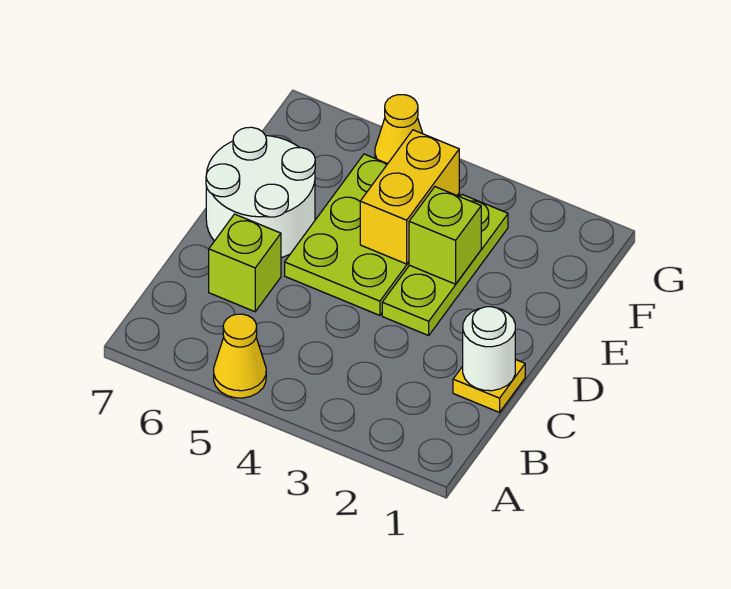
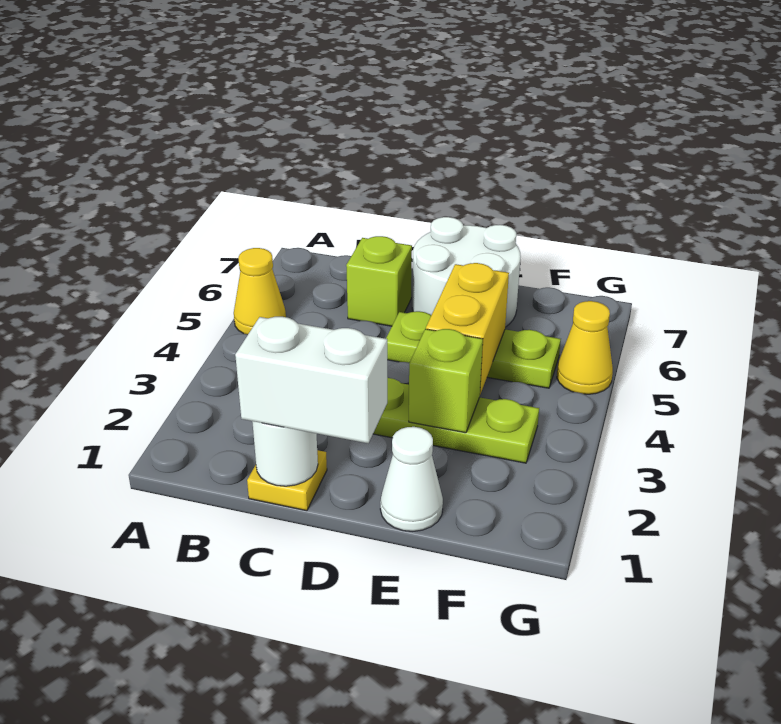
none -> white brick C1:D1 level 3
lime plate D4:F5 level 1 -> lime plate D5:F5 level 1
none -> white cone E1 level 1
yellow brick E4:F4 level 2 -> yellow brick E4:E5 level 2

